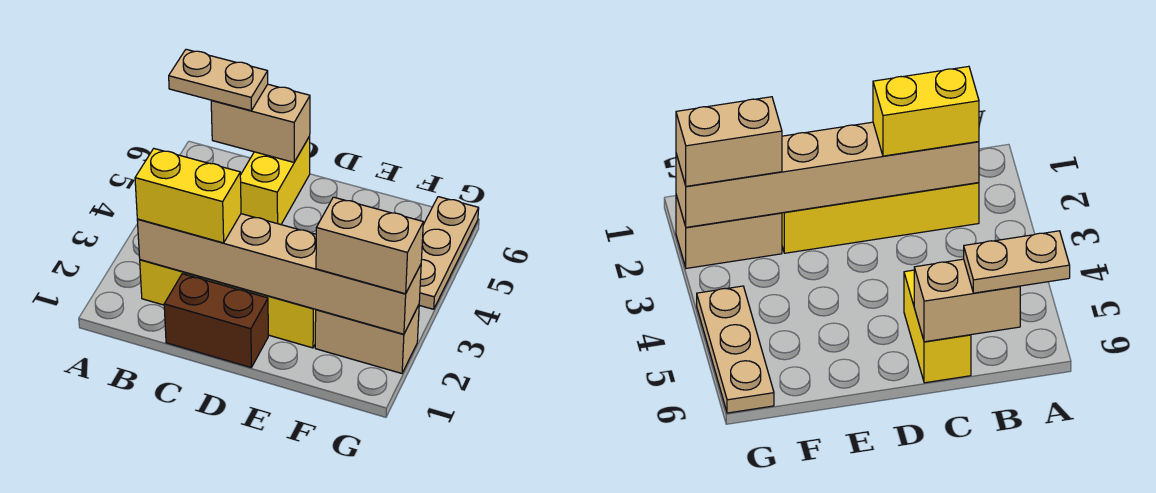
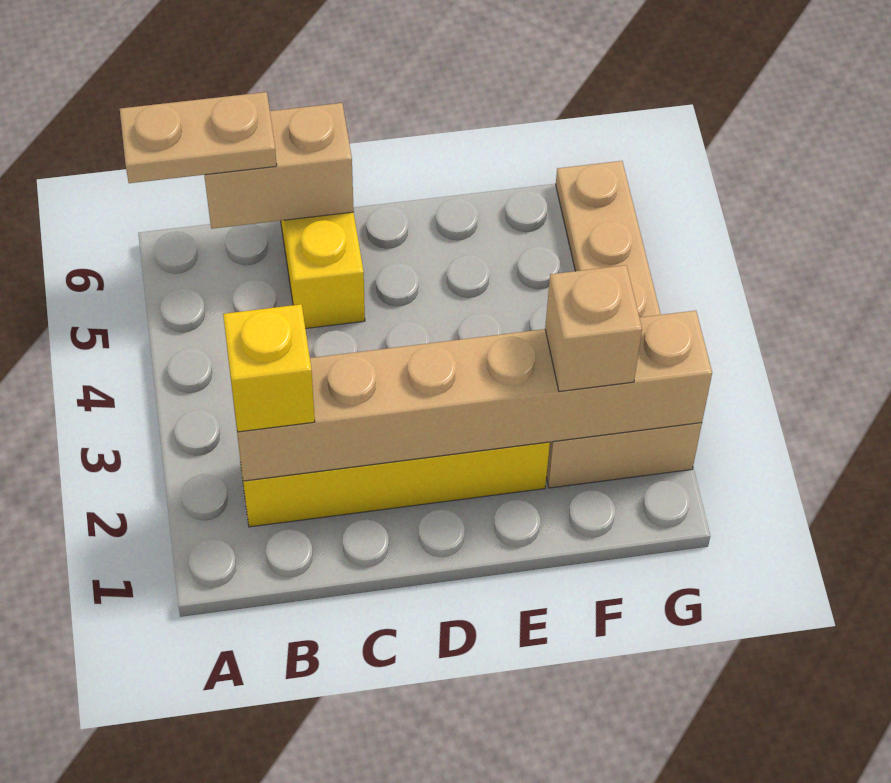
yellow brick B2:C2 level 3 -> yellow brick B2 level 3
brown brick C1:D1 level 1 -> none
tan brick F2:G2 level 3 -> tan brick F2 level 3

